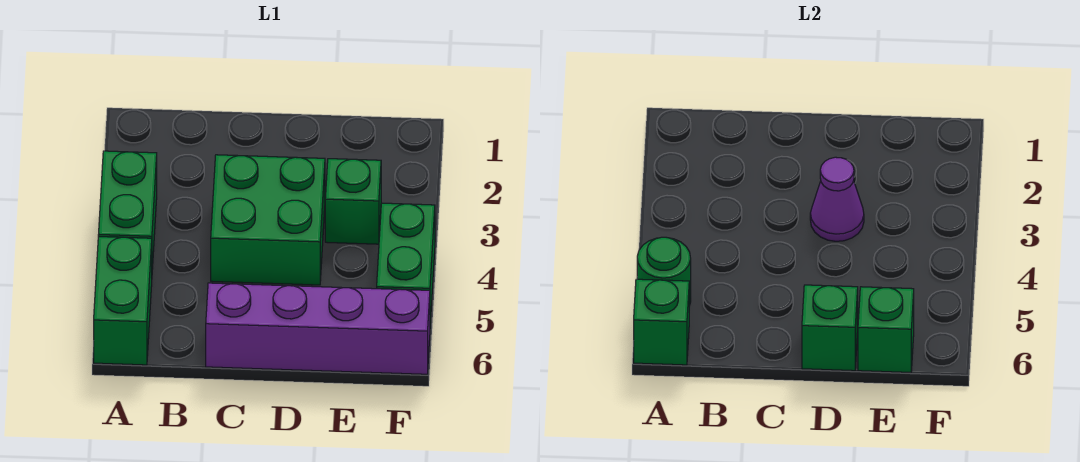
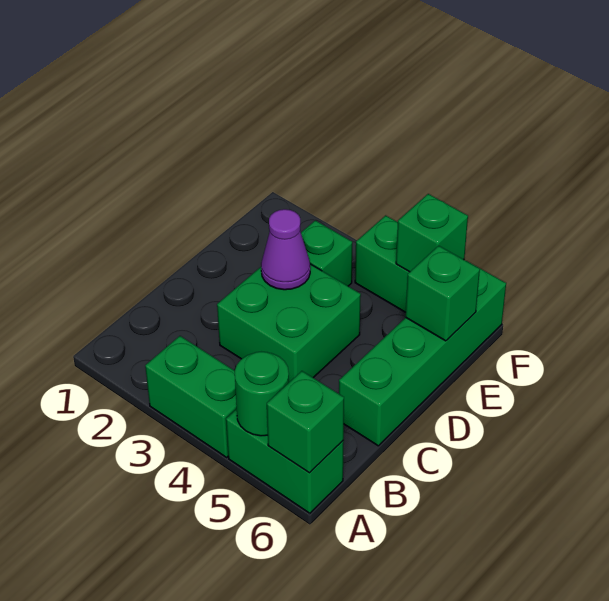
purple brick C6:F6 level 1 -> green brick C6:F6 level 1
green brick D6 level 2 -> green brick F5 level 2

